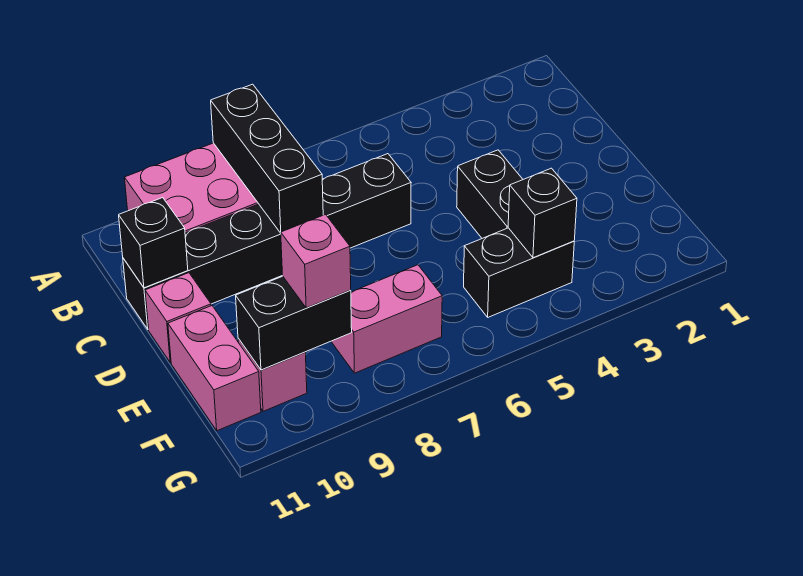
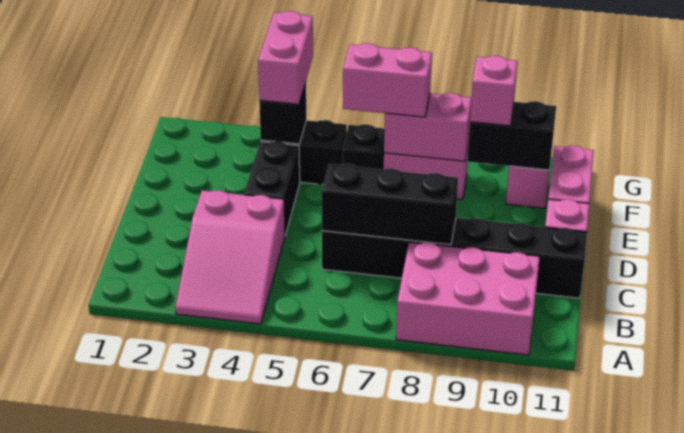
none -> pink slope A3:C4 level 1 top C
black brick A8:C8 level 2 -> black brick C6:C8 level 2
black brick C11 level 2 -> black brick F6 level 1
none -> pink brick F4:G4 level 3
none -> pink brick F6:F7 level 3
none -> pink brick F7:F8 level 2

